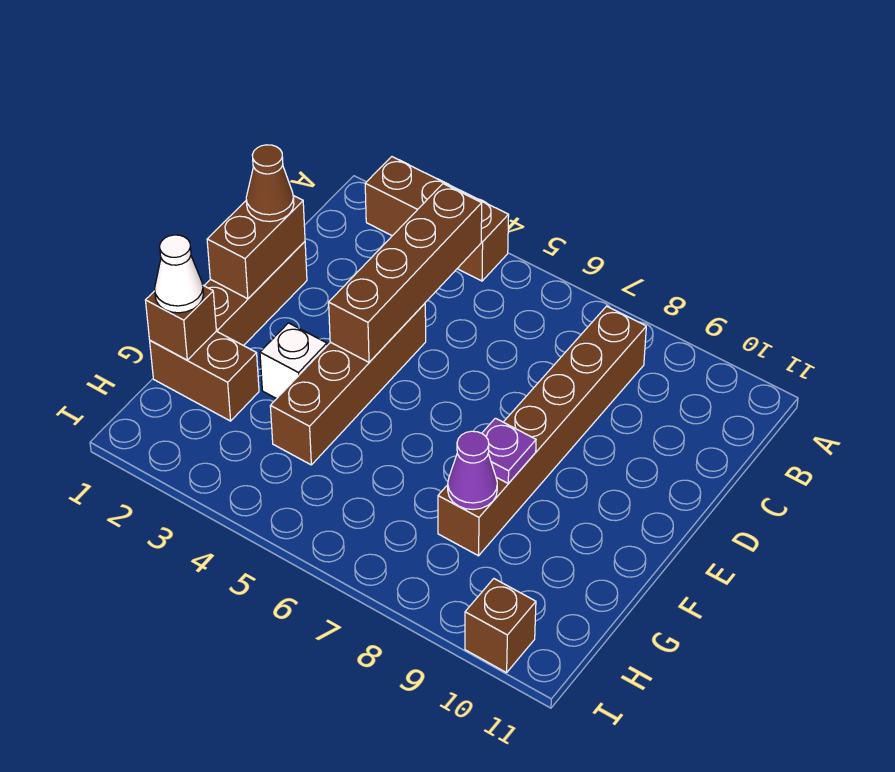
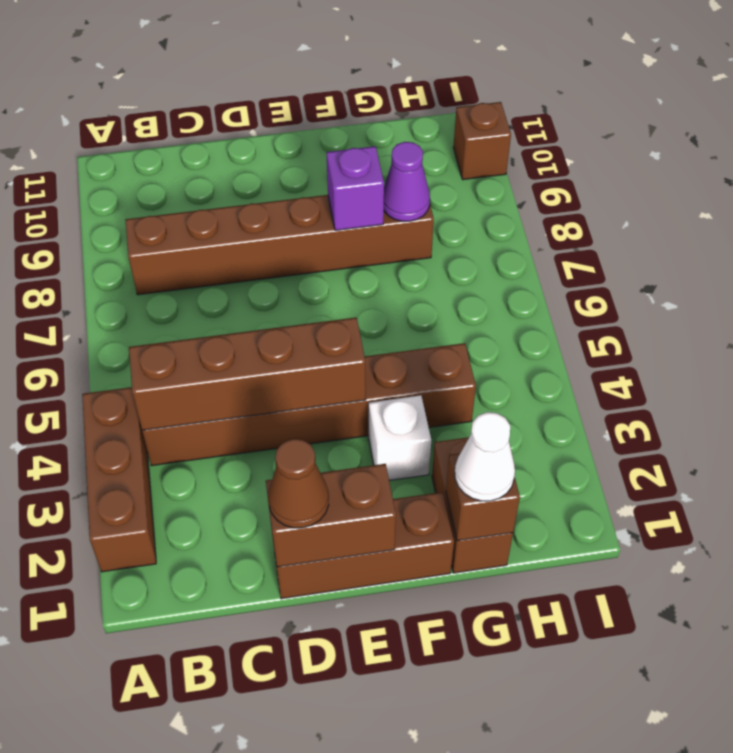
brown brick D4:G4 level 1 -> brown brick B4:G4 level 1
purple plate F8 level 2 -> purple brick F8 level 2

